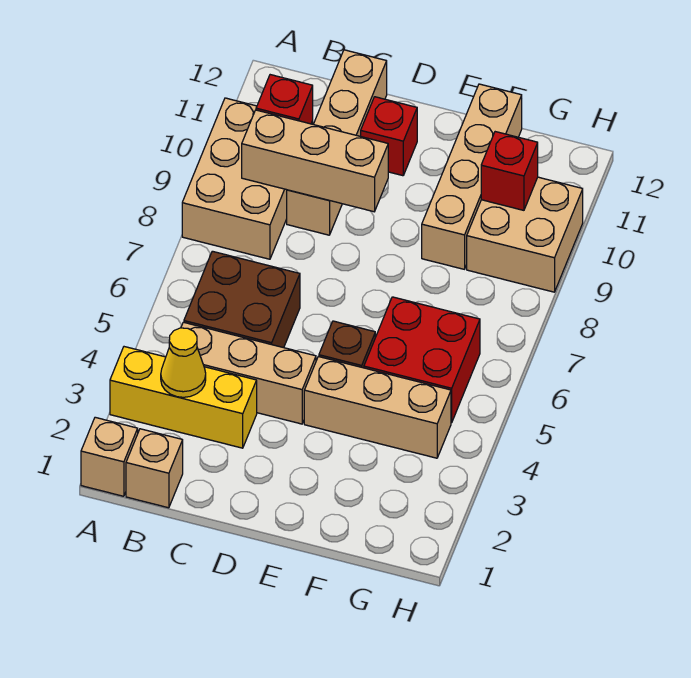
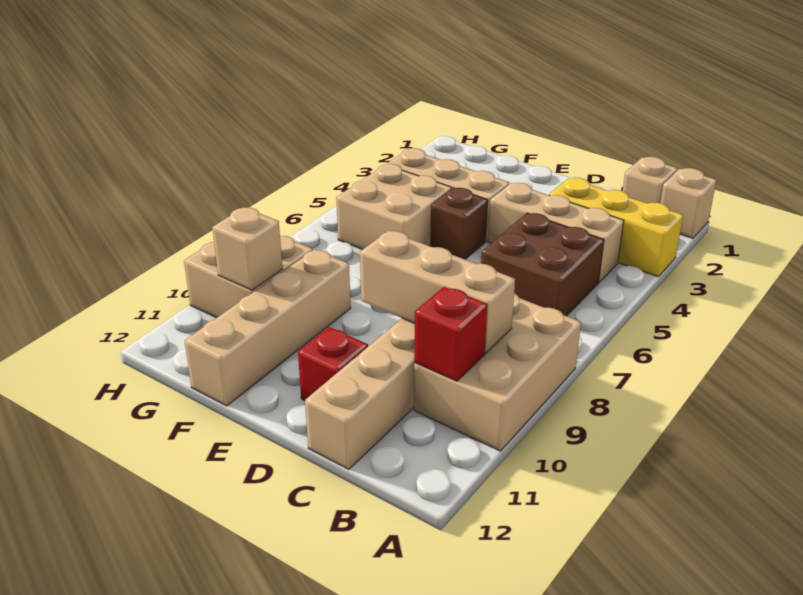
yellow cone B3 level 2 -> none
red brick F5:G6 level 1 -> tan brick F5:G6 level 1
red brick G10 level 2 -> tan brick G10 level 2

